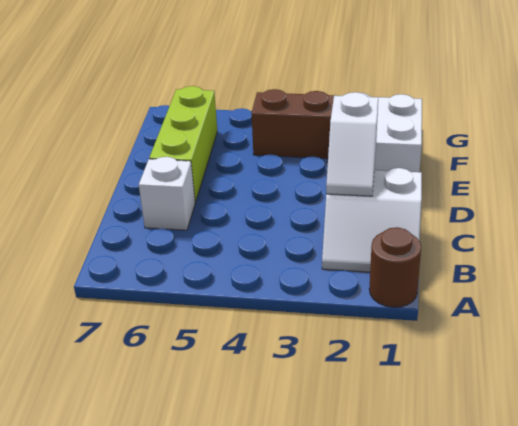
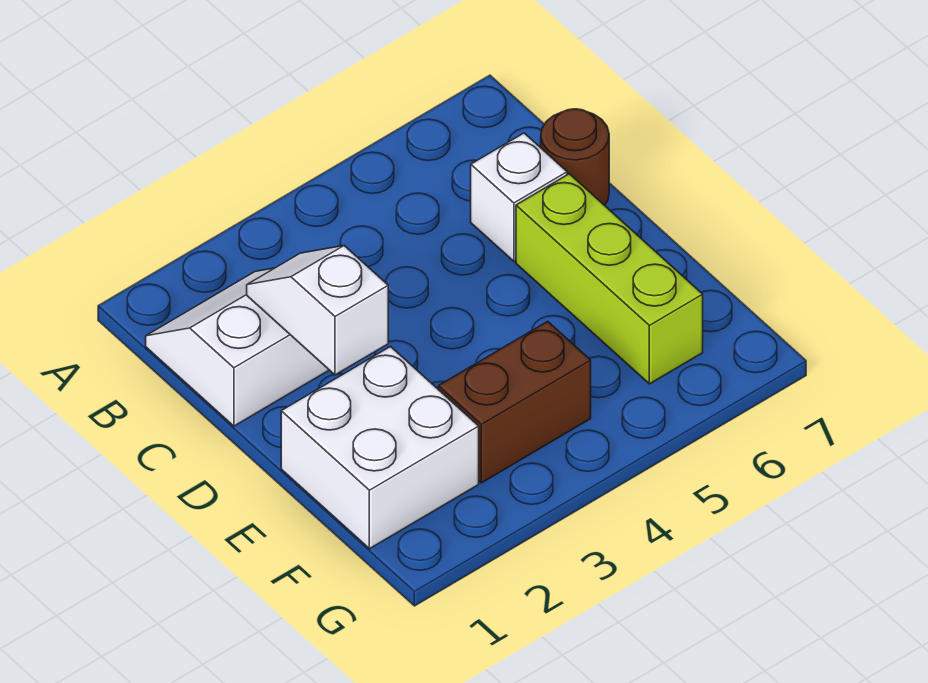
brown round brick A1 level 1 -> brown round brick C7 level 1

